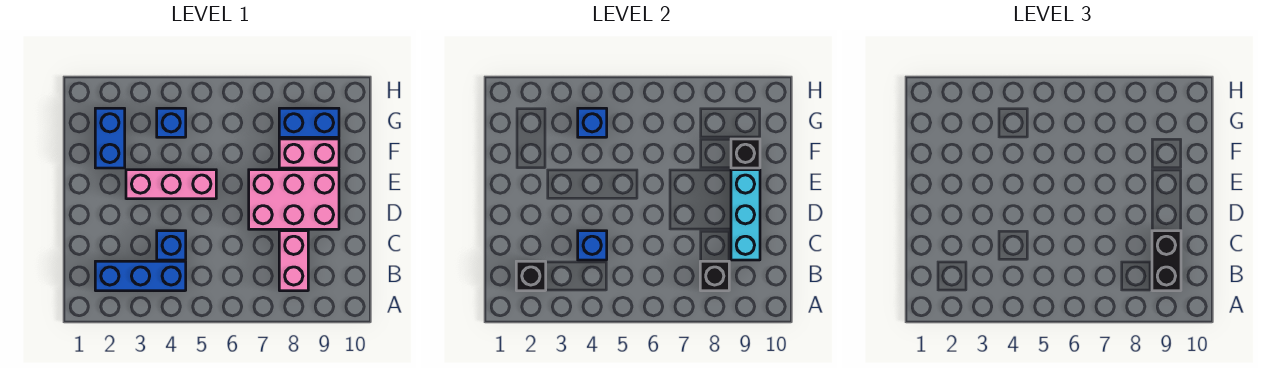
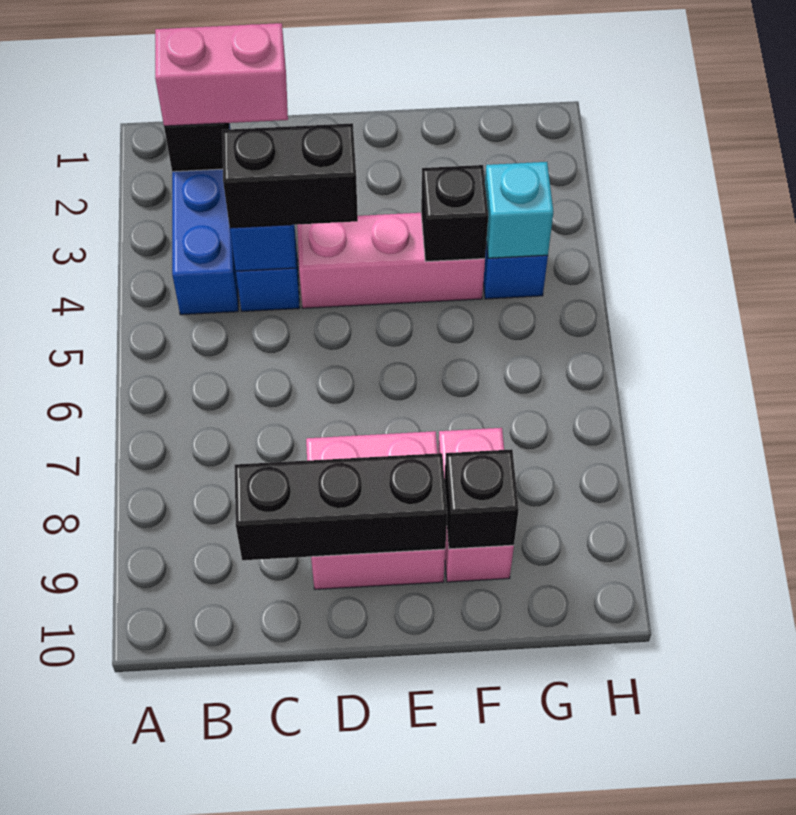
pink brick B8:C8 level 1 -> pink brick B2:C2 level 3
black brick B8 level 2 -> black brick F4 level 2
black brick B9:C9 level 3 -> black brick C4:D4 level 3
cyan brick C9:E9 level 2 -> black brick C9:E9 level 2
pink brick D7:E9 level 1 -> pink brick D8:E9 level 1
pink brick E3:E5 level 1 -> pink brick D4:F4 level 1
blue brick F2:G2 level 1 -> none
blue brick G4 level 2 -> cyan brick G4 level 2
blue brick G8:G9 level 1 -> none

